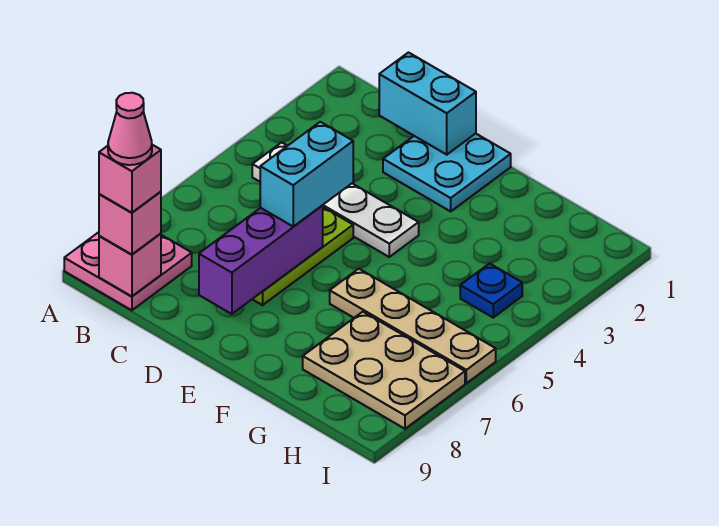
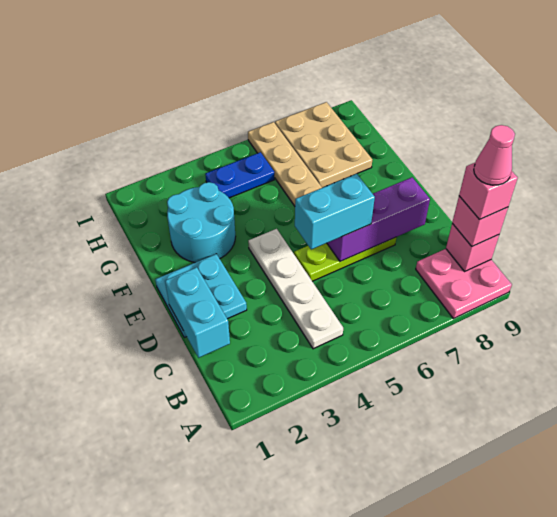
none -> cyan round brick F2:G3 level 1
blue plate H4 level 1 -> blue plate H4:H5 level 1

